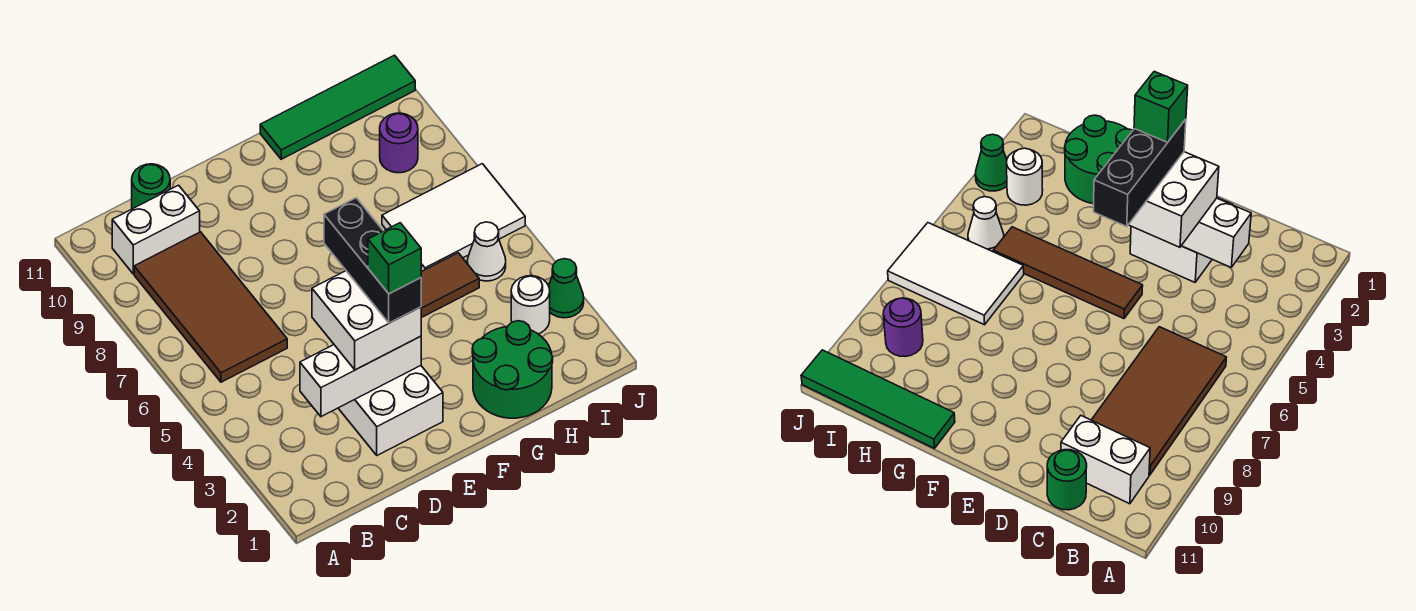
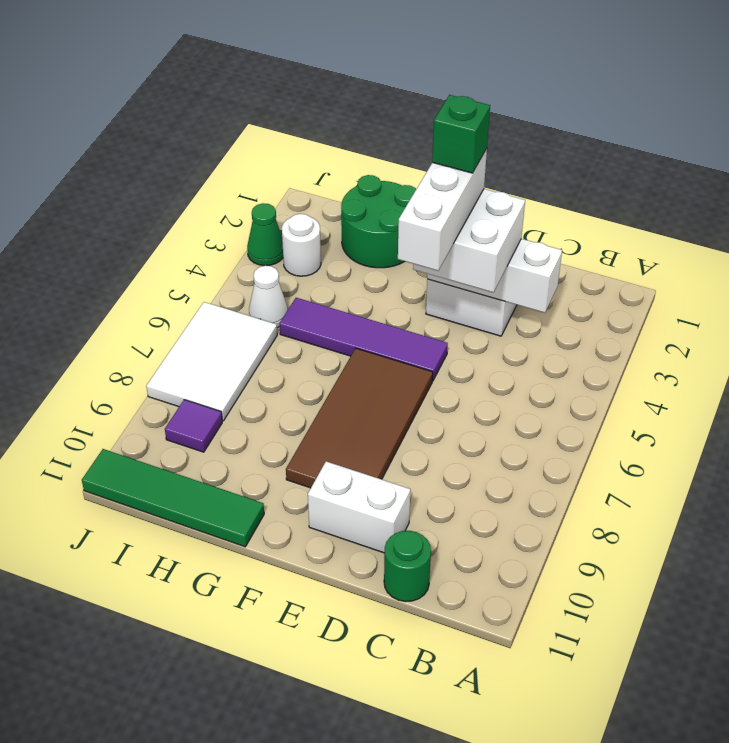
brown tile B6:C9 level 1 -> brown tile E6:F9 level 1
white brick B10:C10 level 1 -> white brick D10:E10 level 1
black brick E3:E5 level 4 -> white brick E3:E5 level 4
brown tile E5:H5 level 1 -> purple tile E5:H5 level 1
white tile H6:J7 level 1 -> white tile I6:J8 level 1
purple round brick I9 level 1 -> purple tile I9 level 1

